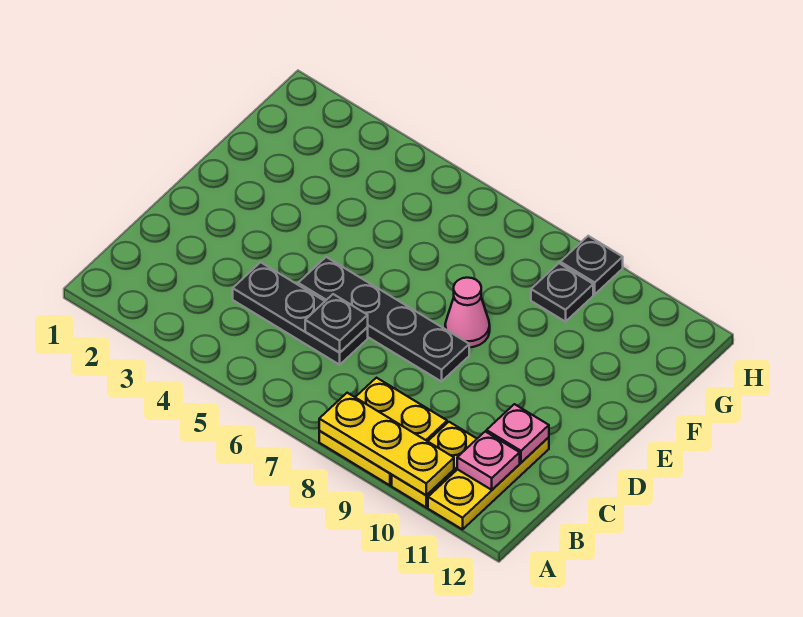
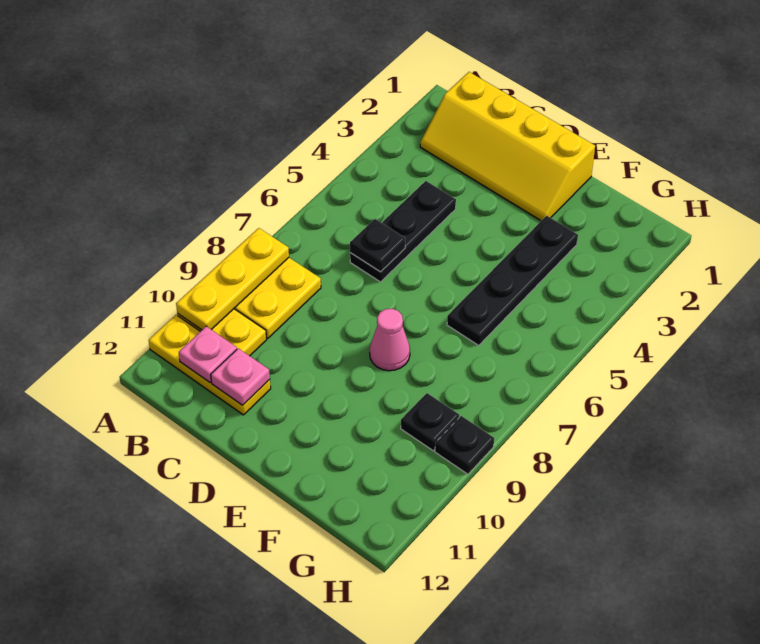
none -> yellow slope B1:E2 level 1 top 1
black plate D5:D8 level 1 -> black plate F3:F6 level 1

